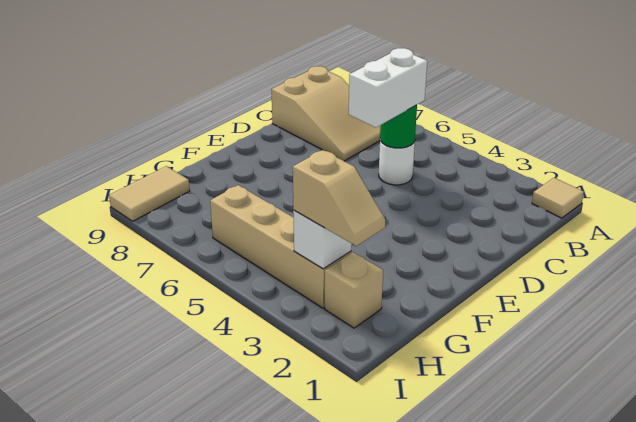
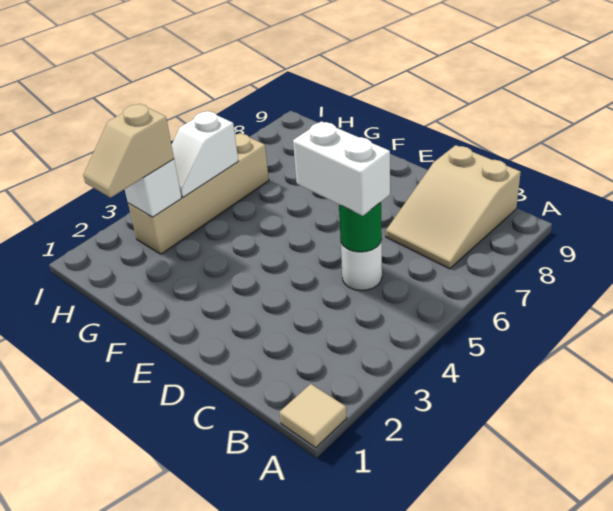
tan brick H2 level 1 -> none
none -> white slope H4:H5 level 2 top 5
tan tile H9:I9 level 1 -> none

